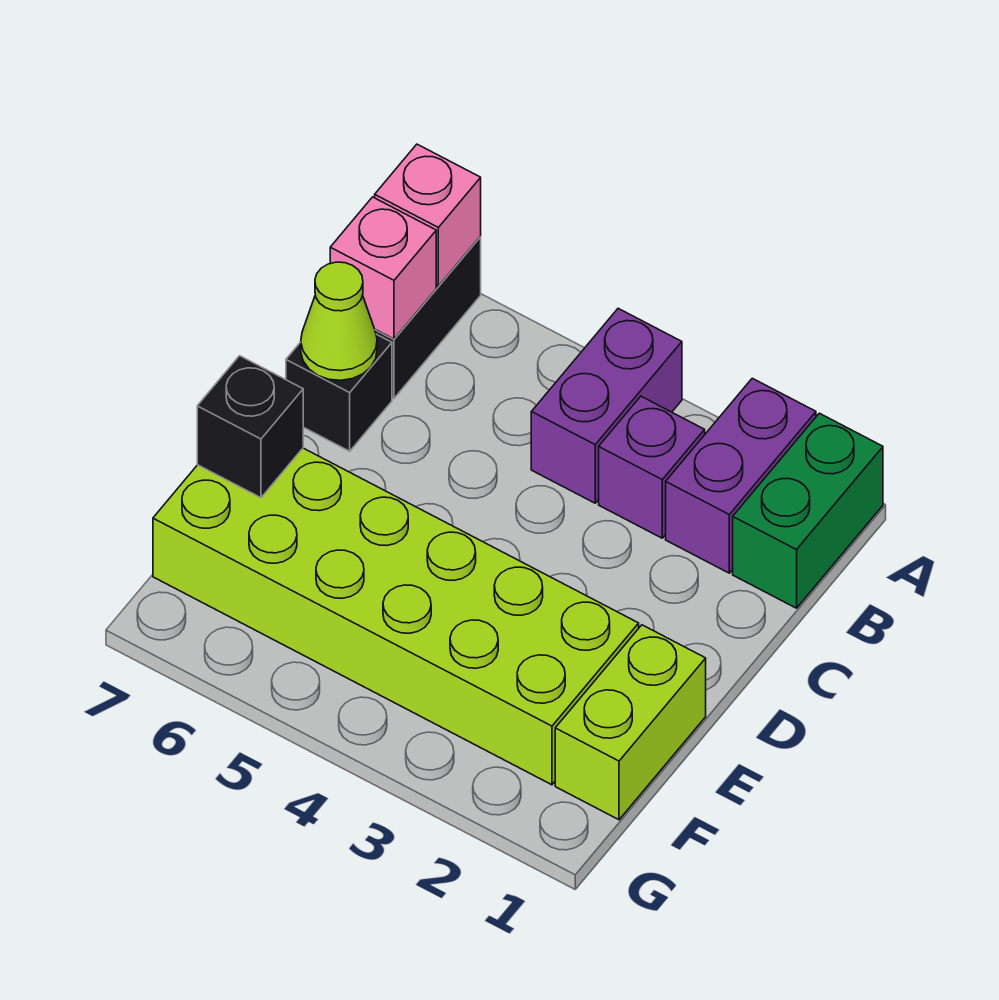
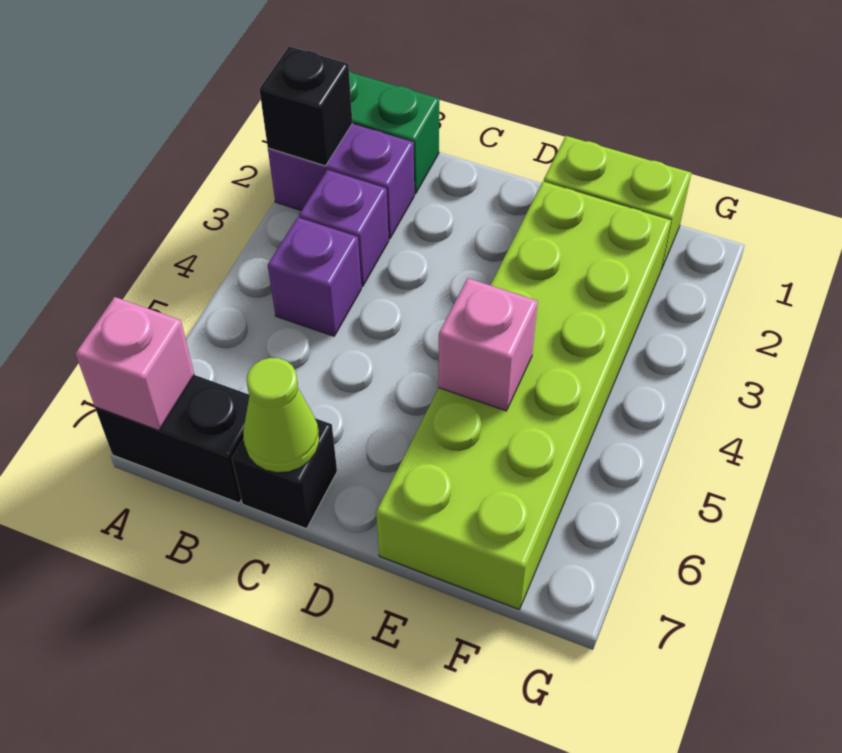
purple brick A4:B4 level 1 -> purple brick B4 level 1
pink brick B7 level 2 -> pink brick E5 level 2
black brick E7 level 2 -> black brick A2 level 2

